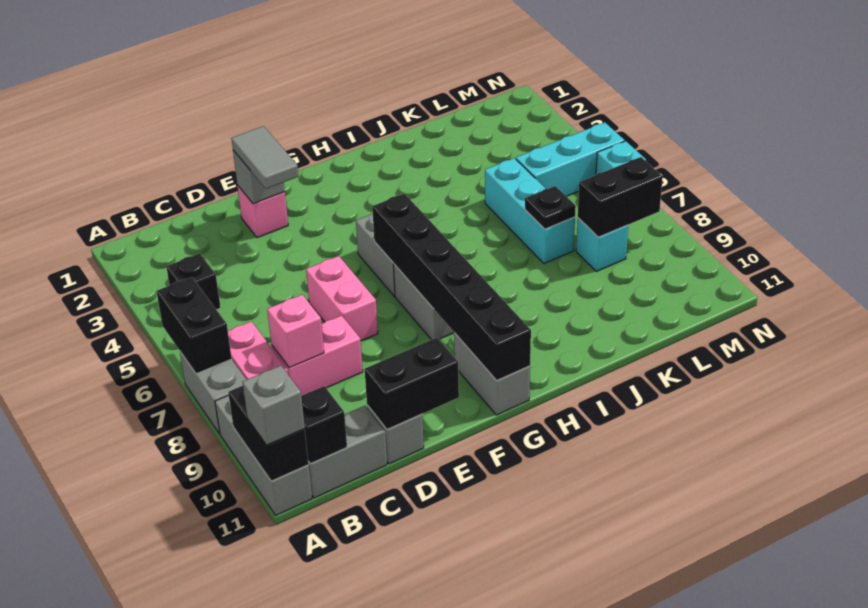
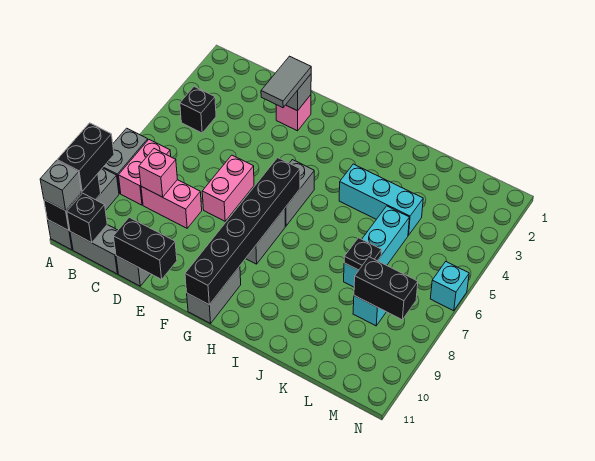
black brick A6:A7 level 2 -> black brick A9:A10 level 3
cyan brick L5:N5 level 1 -> cyan brick I4:K4 level 1

